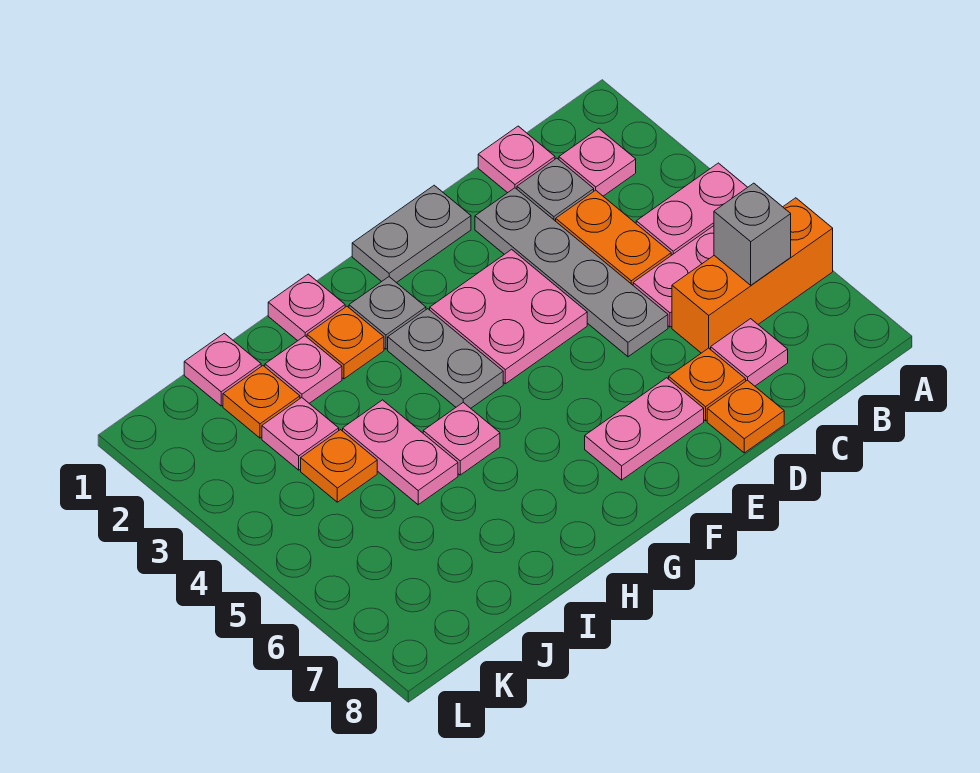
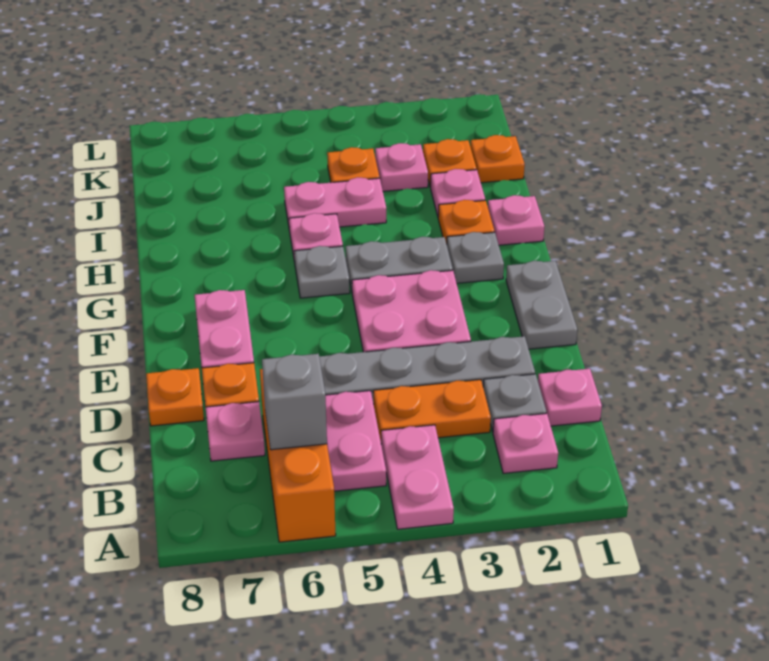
none -> grey plate G5 level 1
pink plate J1 level 1 -> orange plate J1 level 1

